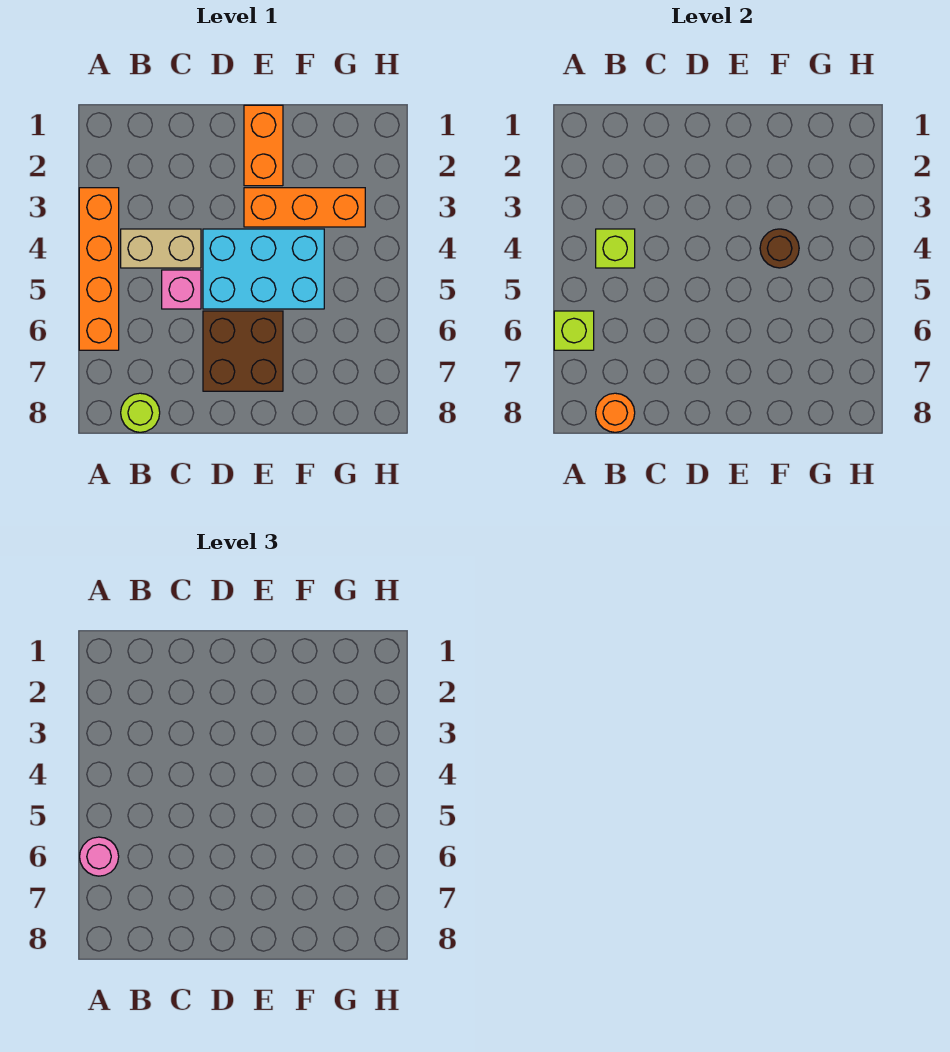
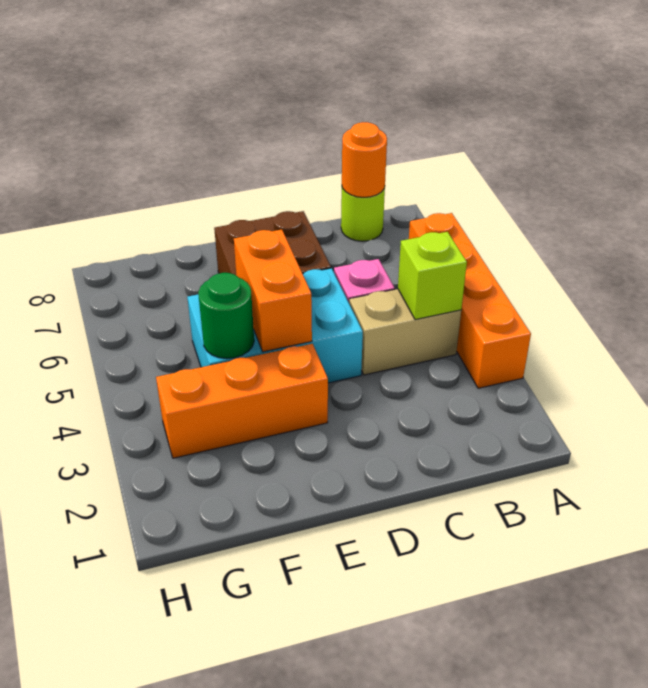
lime brick A6 level 2 -> none
pink round brick A6 level 3 -> none
orange brick E1:E2 level 1 -> orange brick E4:E5 level 2
brown round brick F4 level 2 -> green round brick F4 level 2

